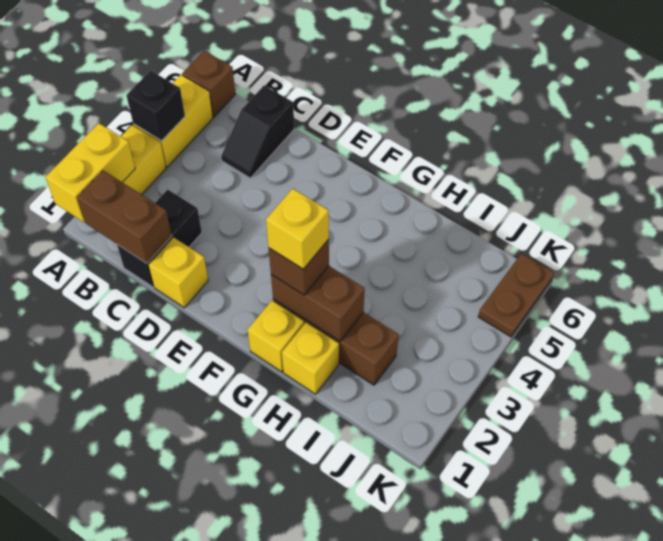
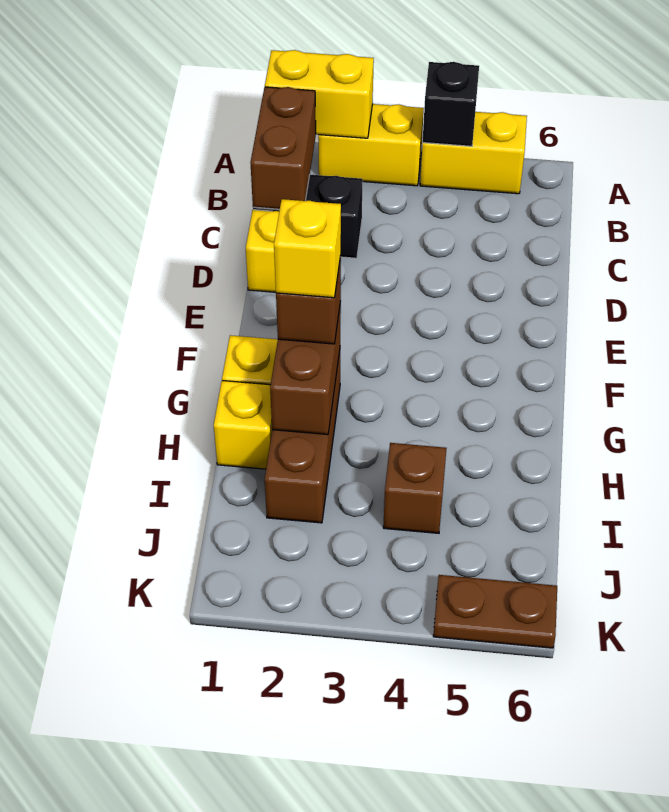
brown brick A6 level 1 -> brown brick I4 level 1
black slope C5:C6 level 1 top 6 -> none

